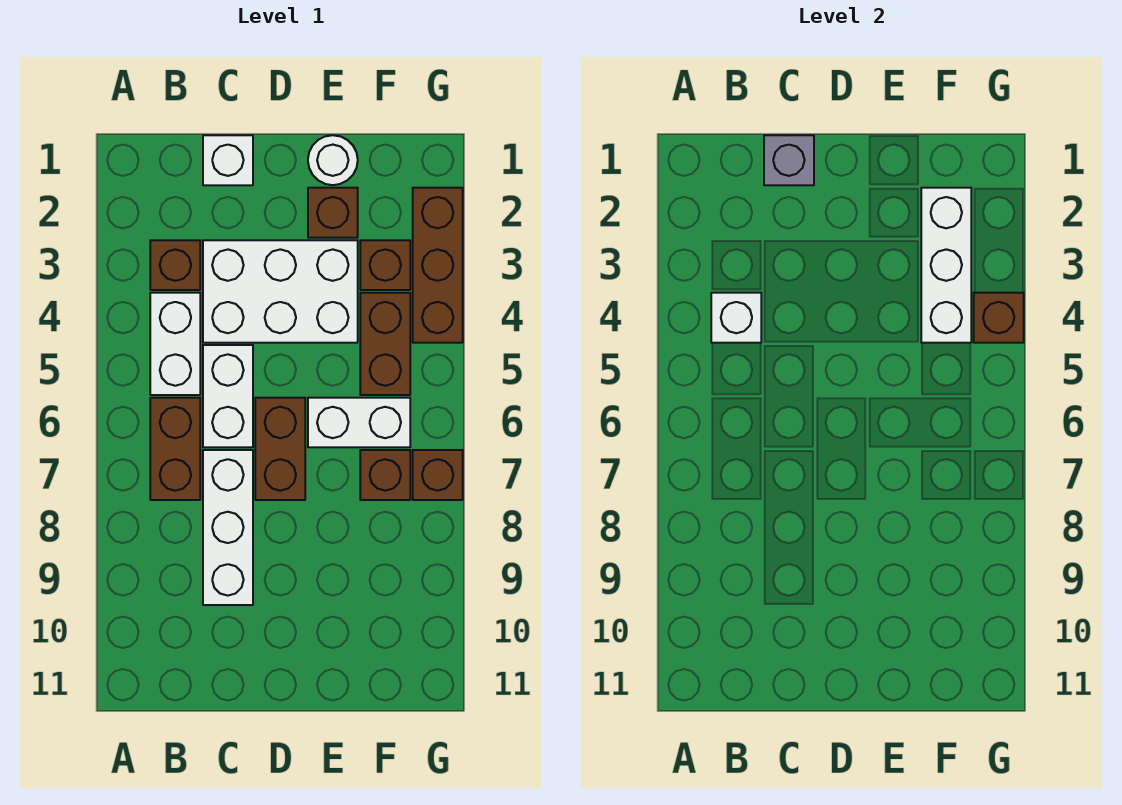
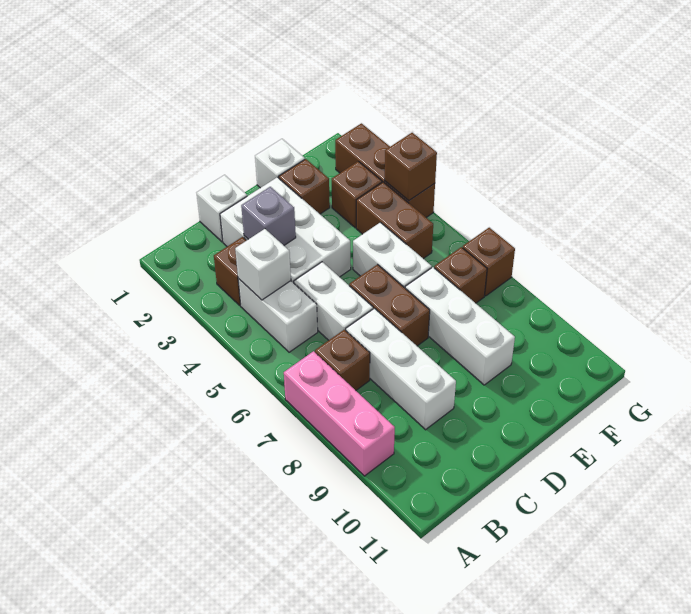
none -> pink brick A7:A9 level 1
brown brick B6:B7 level 1 -> brown brick B7 level 1
grey brick C1 level 2 -> grey brick C3 level 2
white brick C3:E4 level 1 -> white brick C2:D4 level 1
white round brick E1 level 1 -> white brick E1 level 1
white brick E6:F6 level 1 -> white brick E5:E6 level 1
white brick F2:F4 level 2 -> white brick E7:E9 level 1

